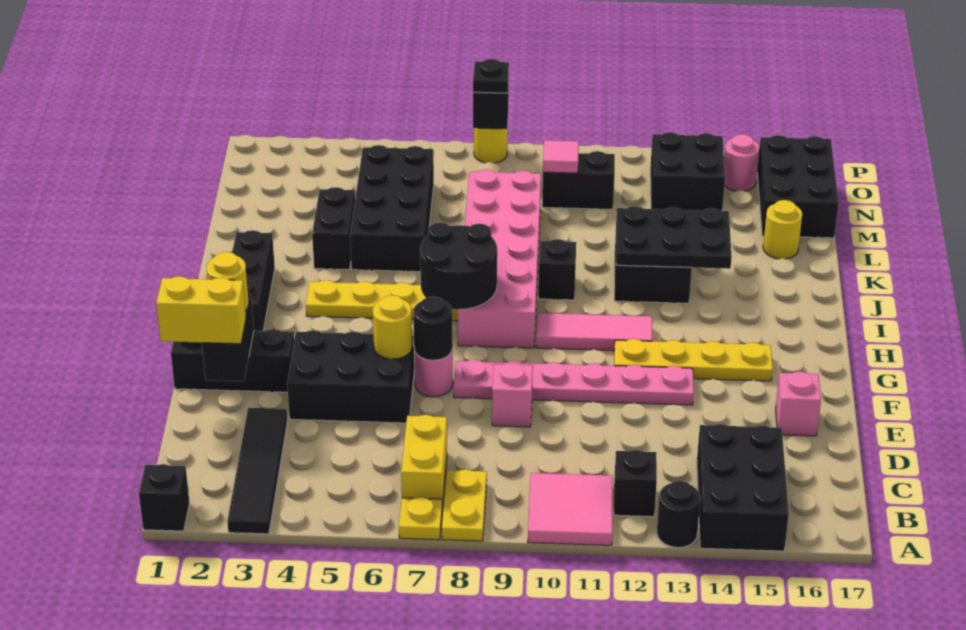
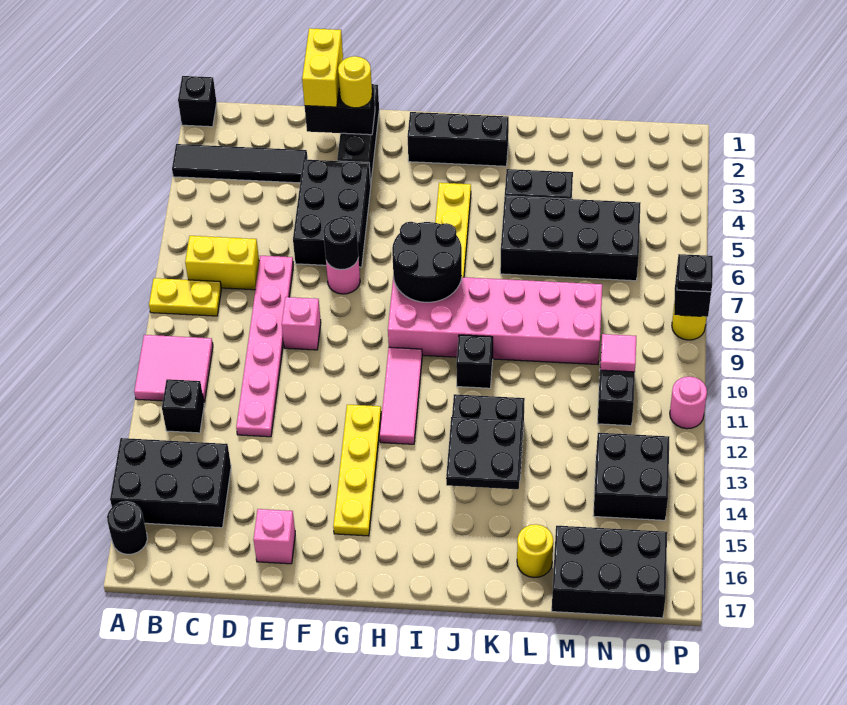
yellow plate A7 level 1 -> none
black round brick A13 level 1 -> black round brick A16 level 1
yellow round brick F6 level 2 -> none
pink plate F8:F13 level 1 -> pink plate D7:D12 level 1
black plate J12:K14 level 2 -> black plate J13:K14 level 2
pink round brick O15 level 1 -> pink round brick P11 level 1

